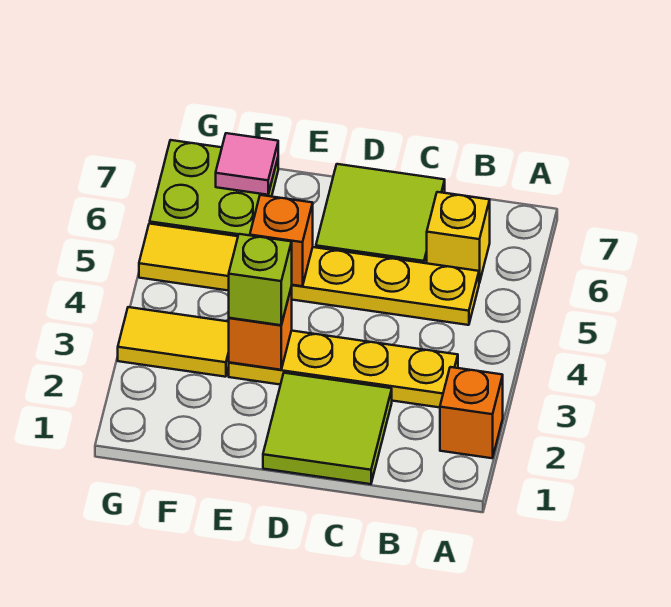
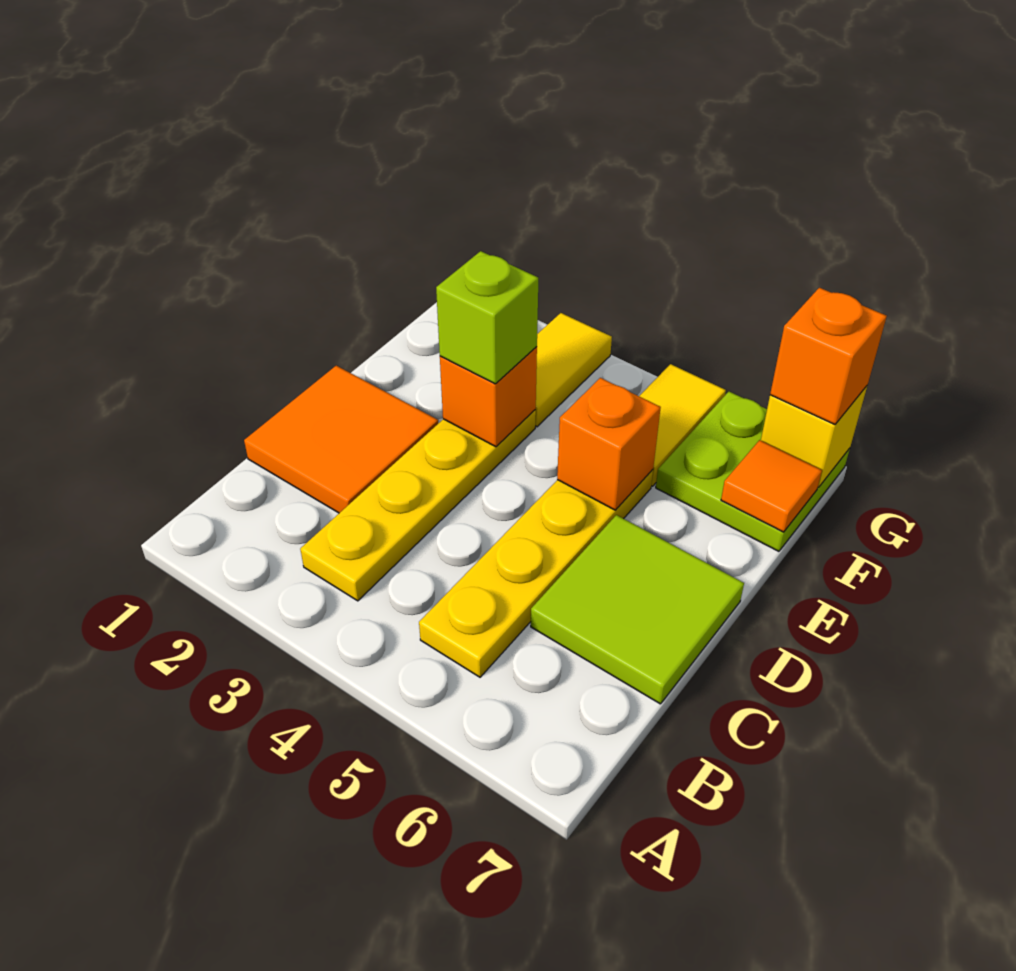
orange brick A2 level 1 -> orange brick G7 level 3
yellow brick B6 level 1 -> yellow brick G7 level 2
lime tile C1:D2 level 1 -> orange tile C1:D2 level 1
pink tile F7 level 2 -> orange tile F7 level 2

